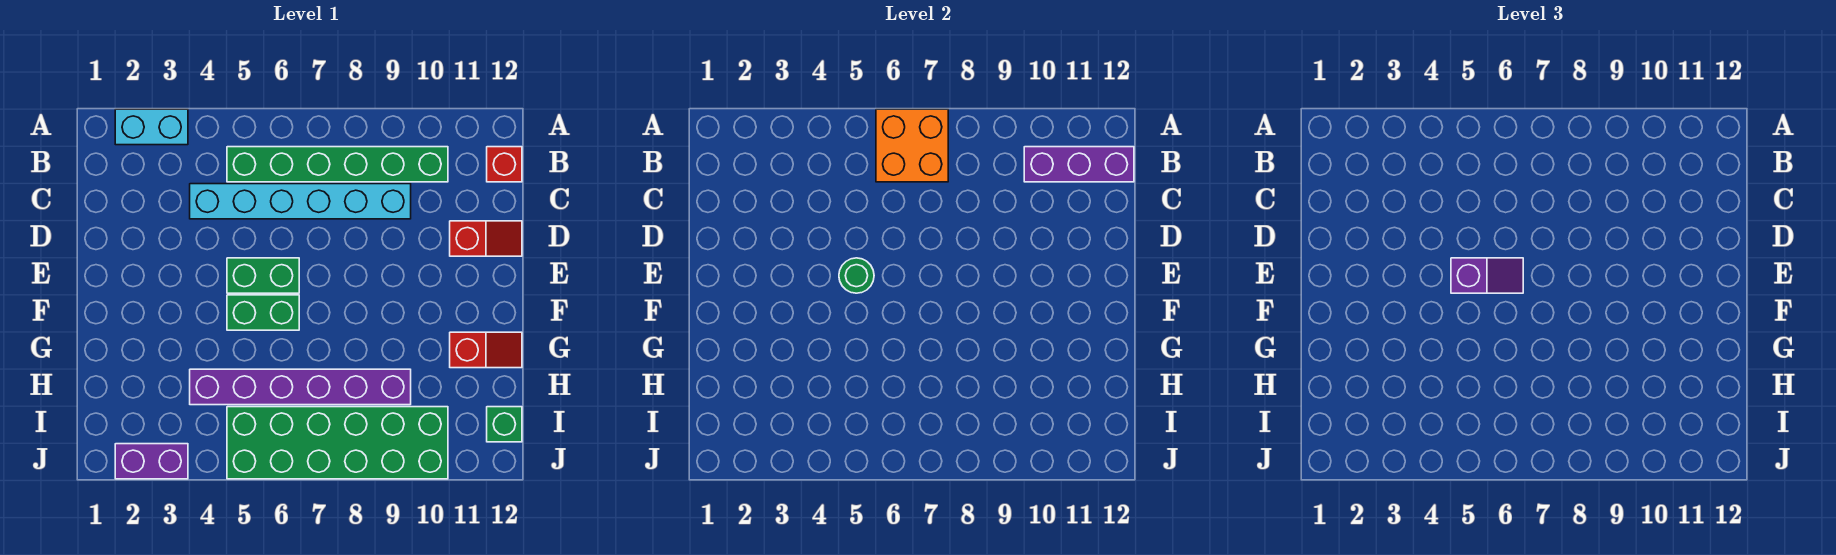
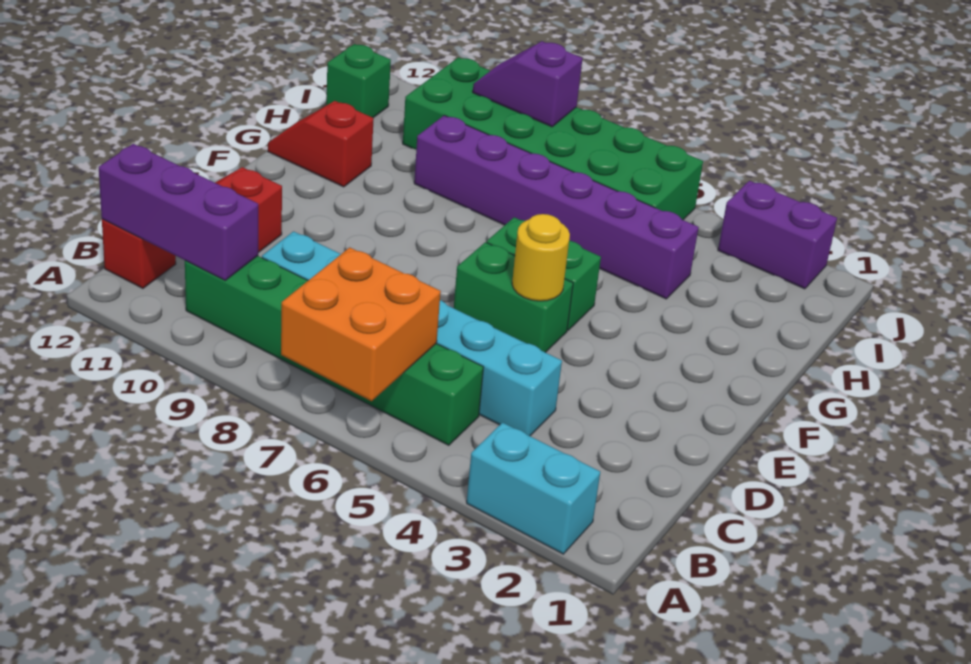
green round brick E5 level 2 -> yellow round brick E5 level 2
purple slope E5:E6 level 3 top 5 -> purple slope J8:J9 level 2 top 8

